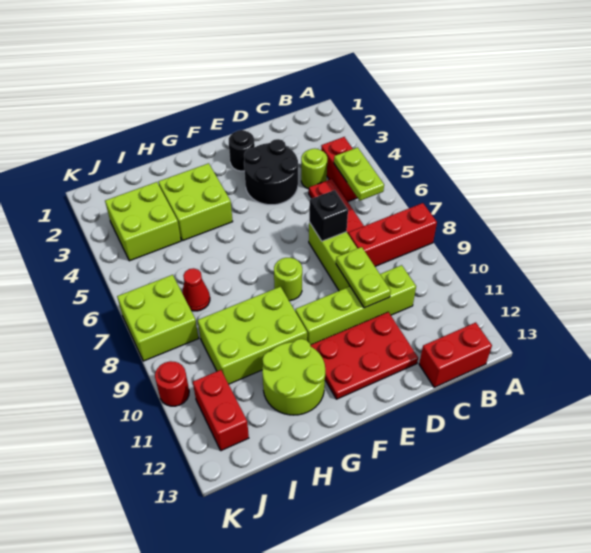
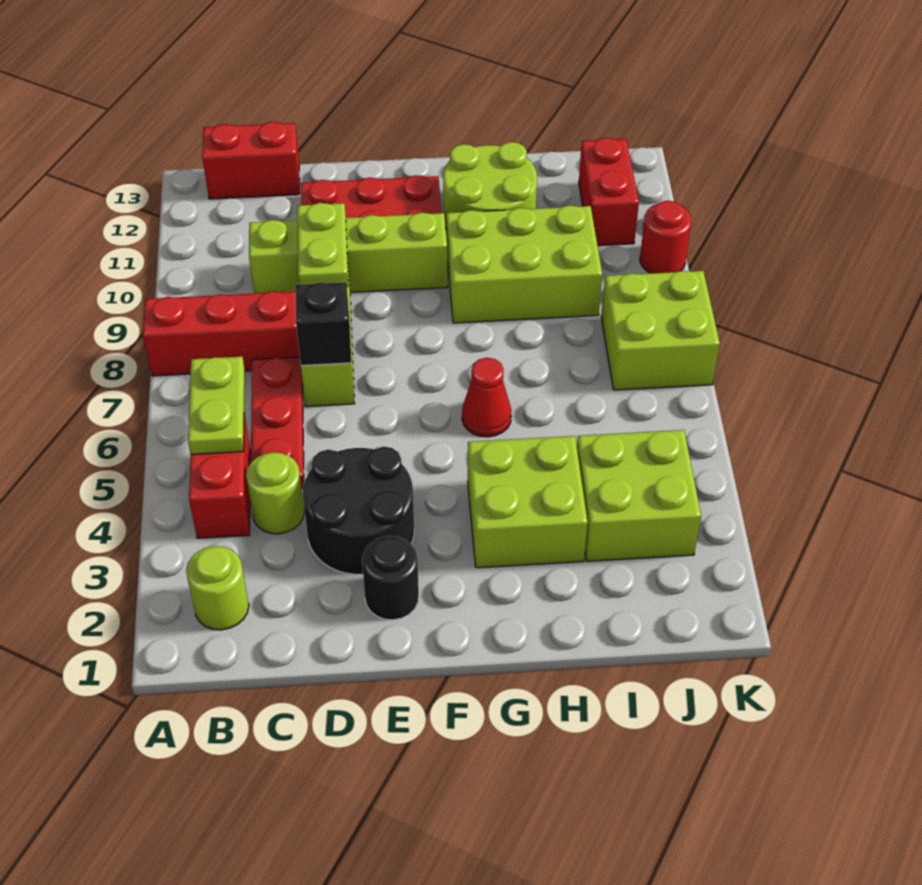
lime round brick F8 level 1 -> lime round brick B2 level 1
red cone I7 level 1 -> red cone G6 level 1

